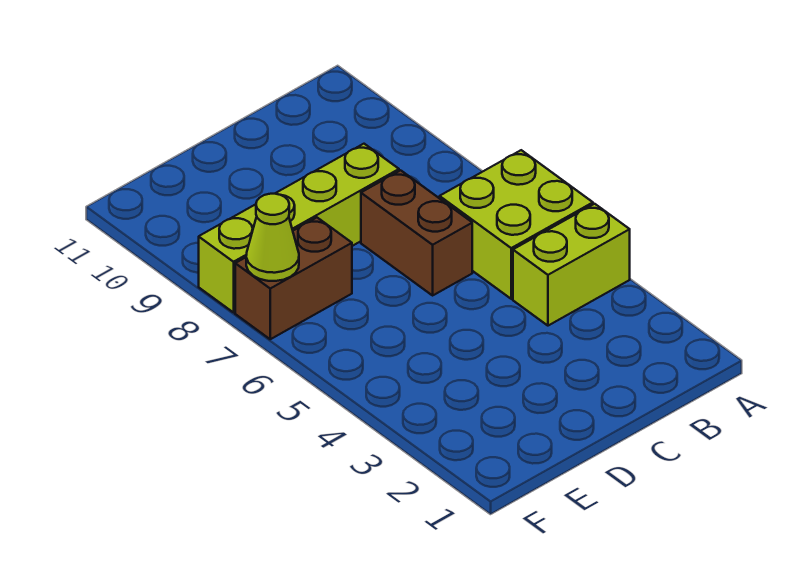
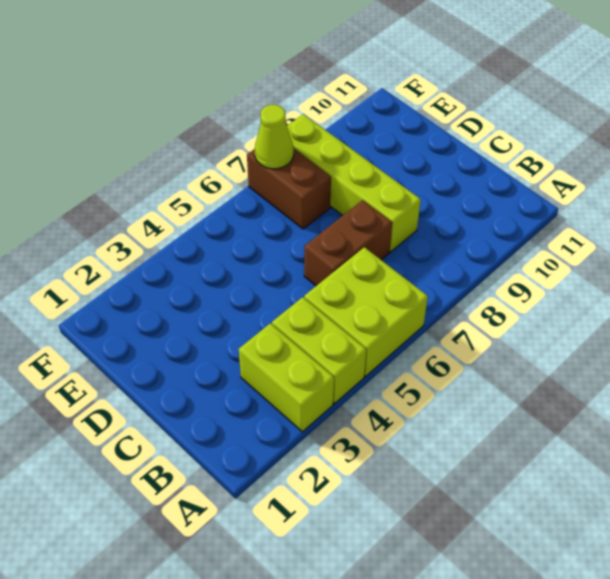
none -> lime brick A3:B3 level 1

